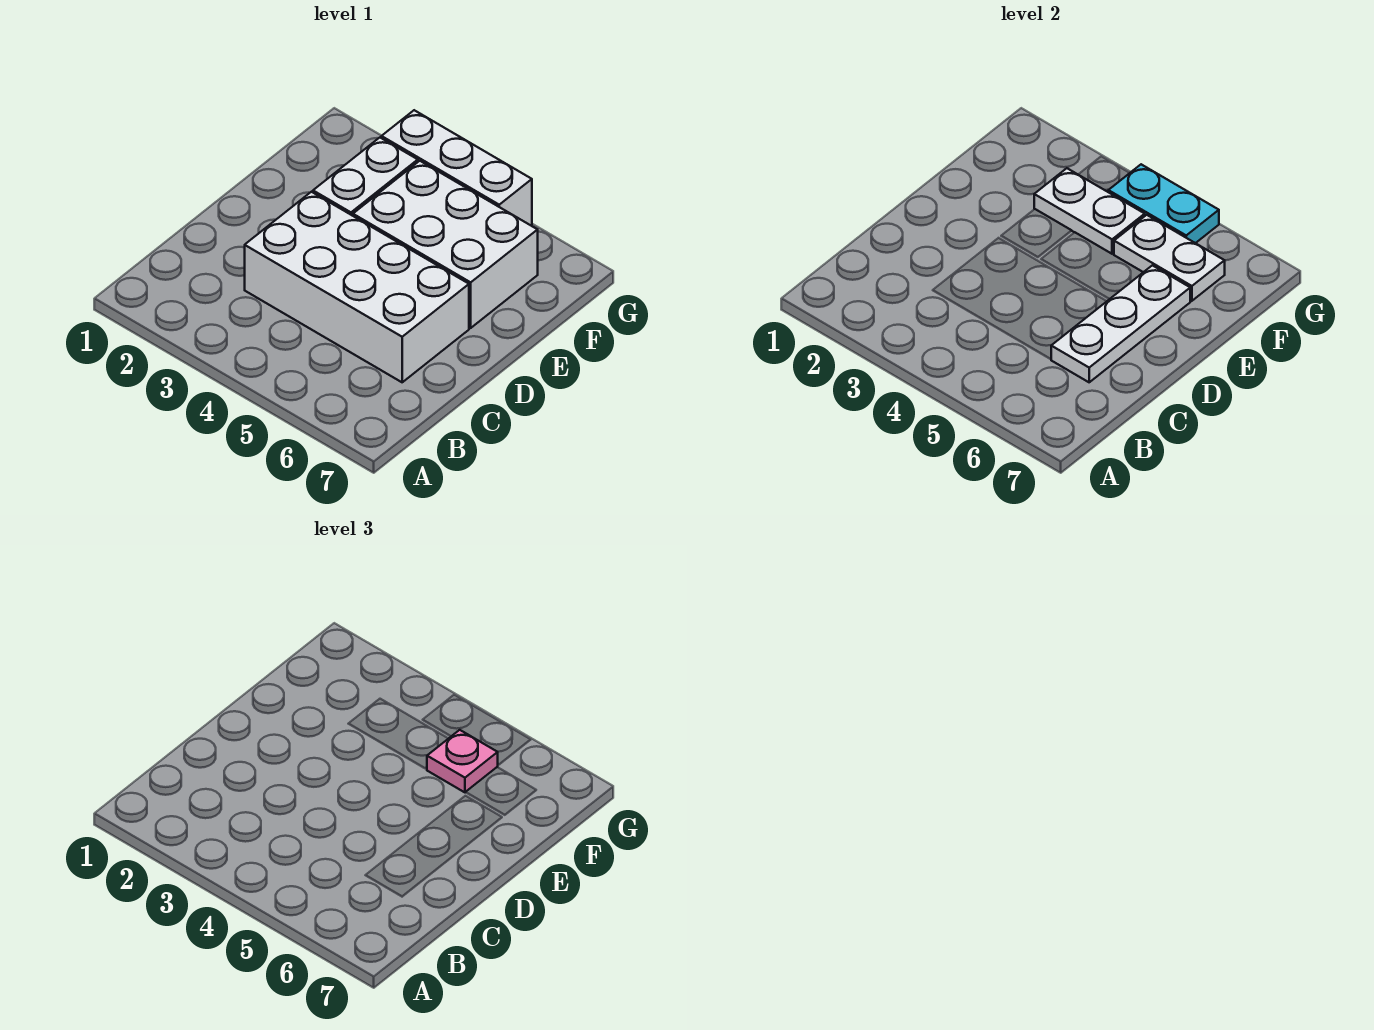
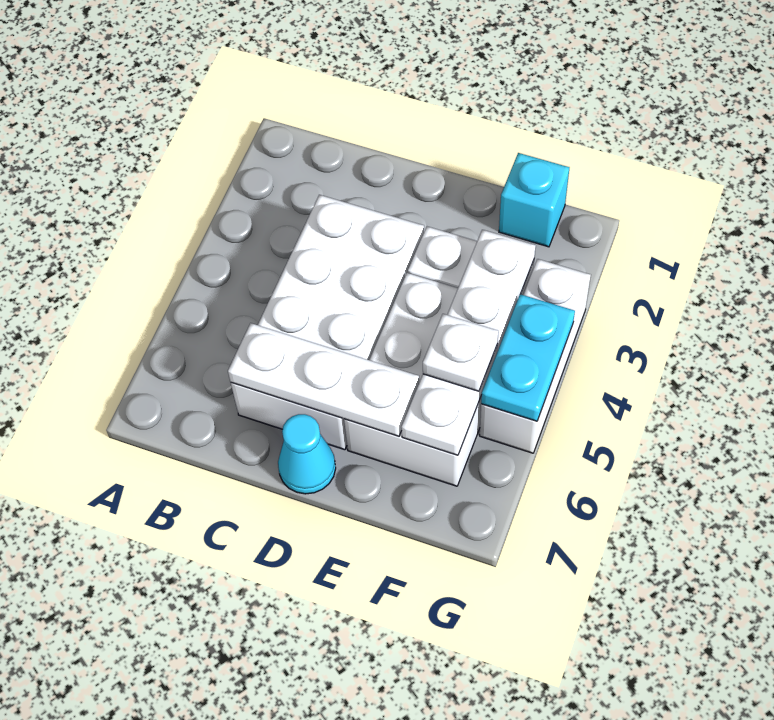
none -> cyan cone D7 level 1
none -> cyan brick F1 level 1
pink plate F5 level 3 -> white plate F5 level 3

